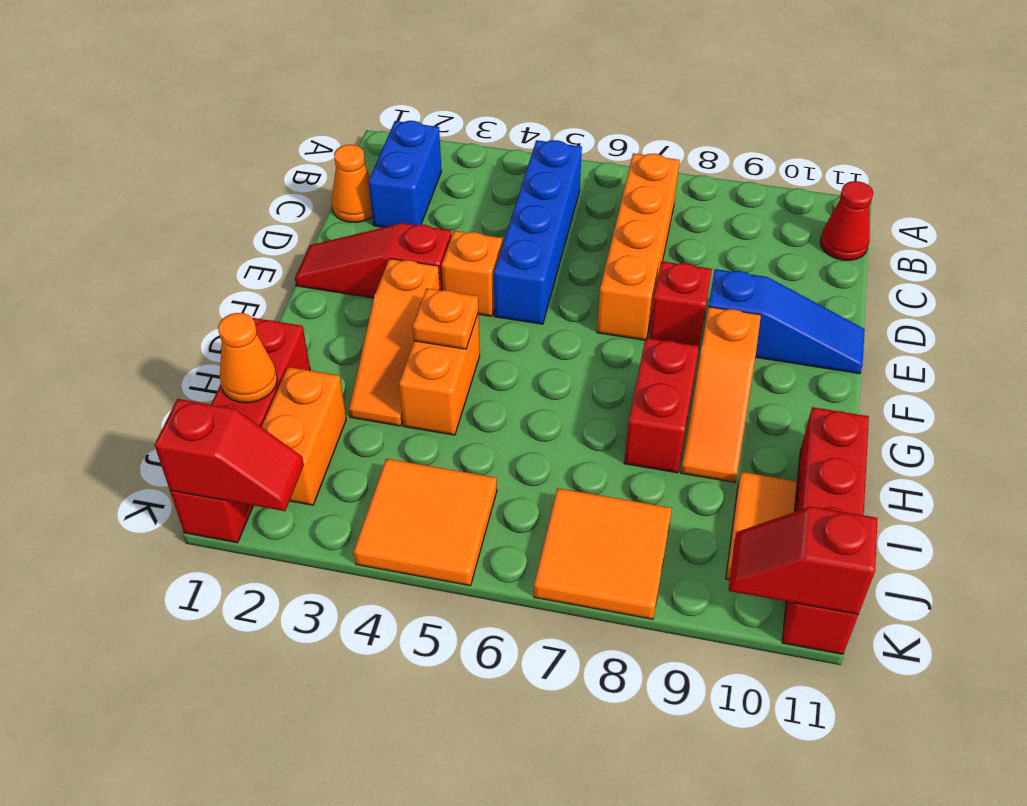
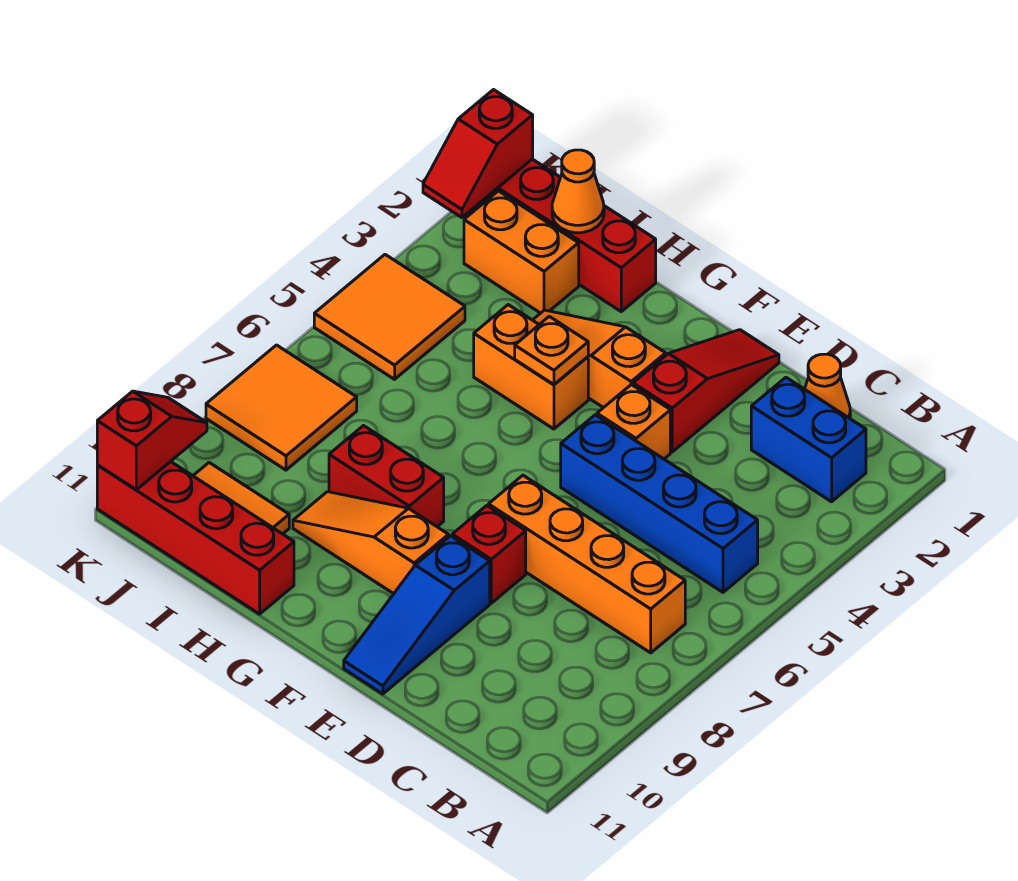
red cone B11 level 1 -> none

